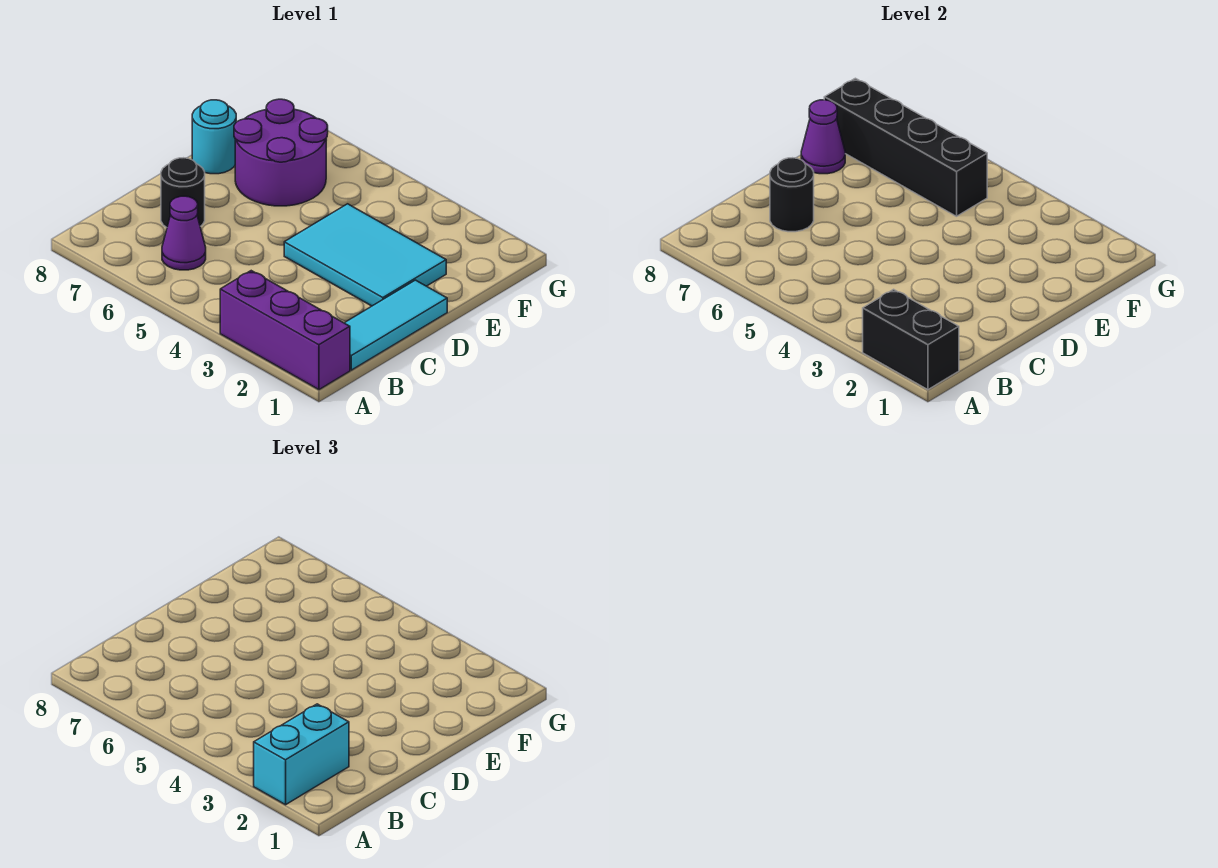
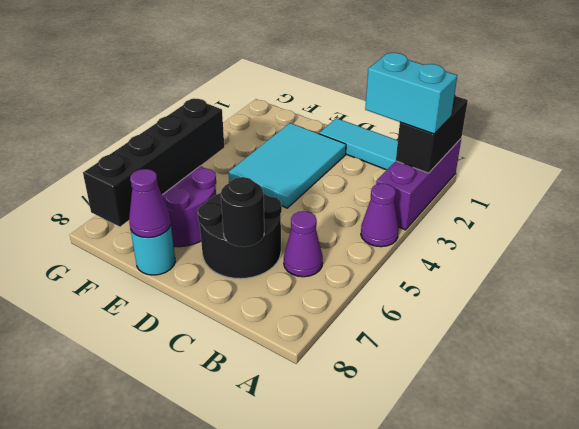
none -> purple cone A4 level 1
black round brick C7 level 1 -> black round brick C6:D7 level 1

